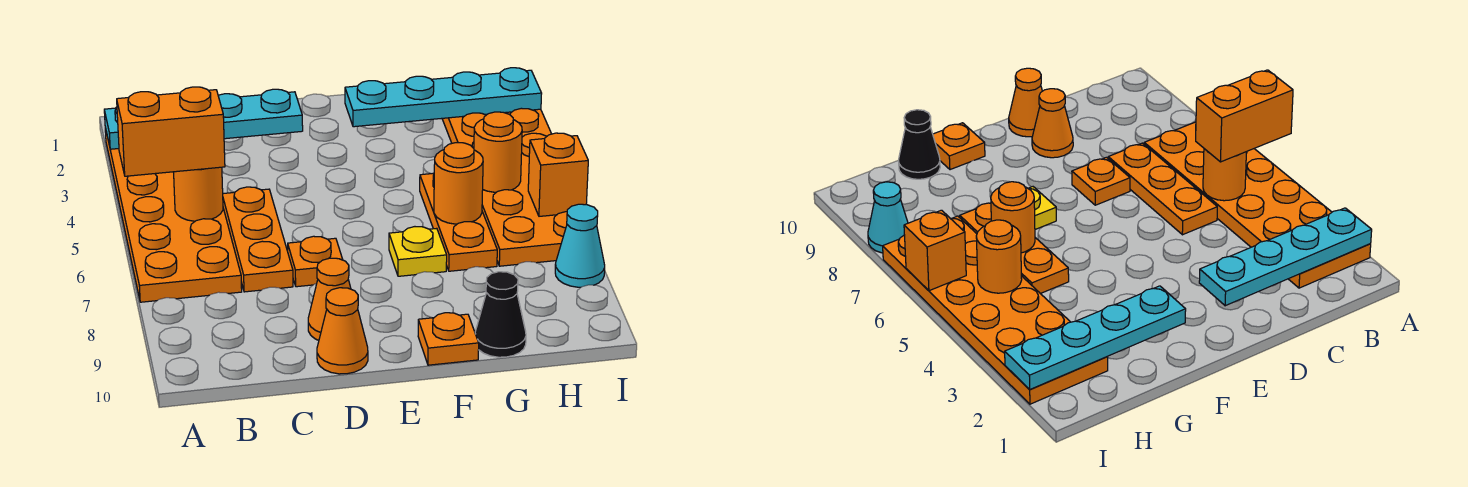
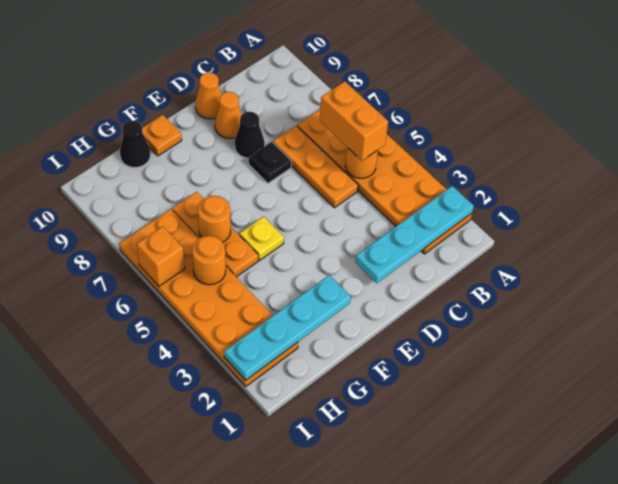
orange brick A5:B5 level 3 -> orange brick B5:B6 level 3
orange plate D7 level 1 -> black plate D7 level 1
none -> black cone D8 level 1
yellow plate F7 level 1 -> yellow plate F5 level 1
cyan cone I8 level 1 -> none

